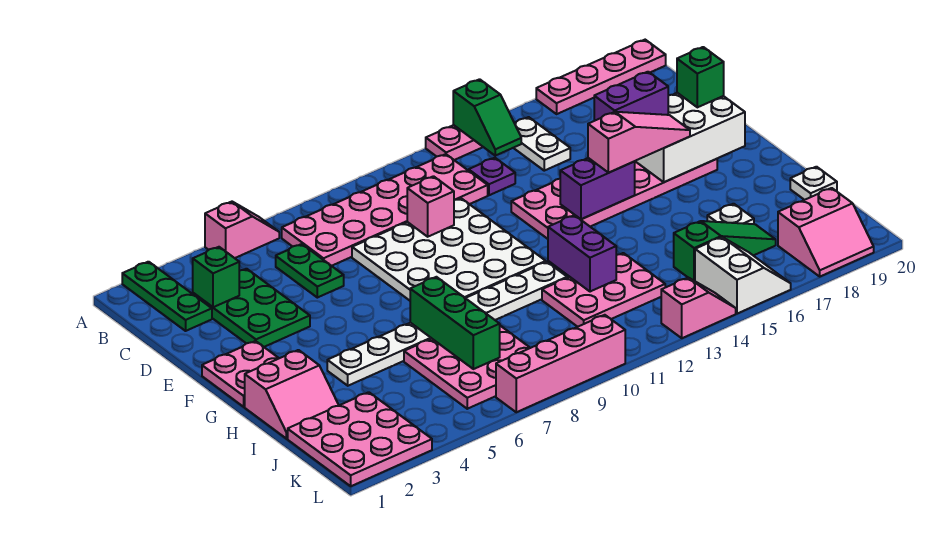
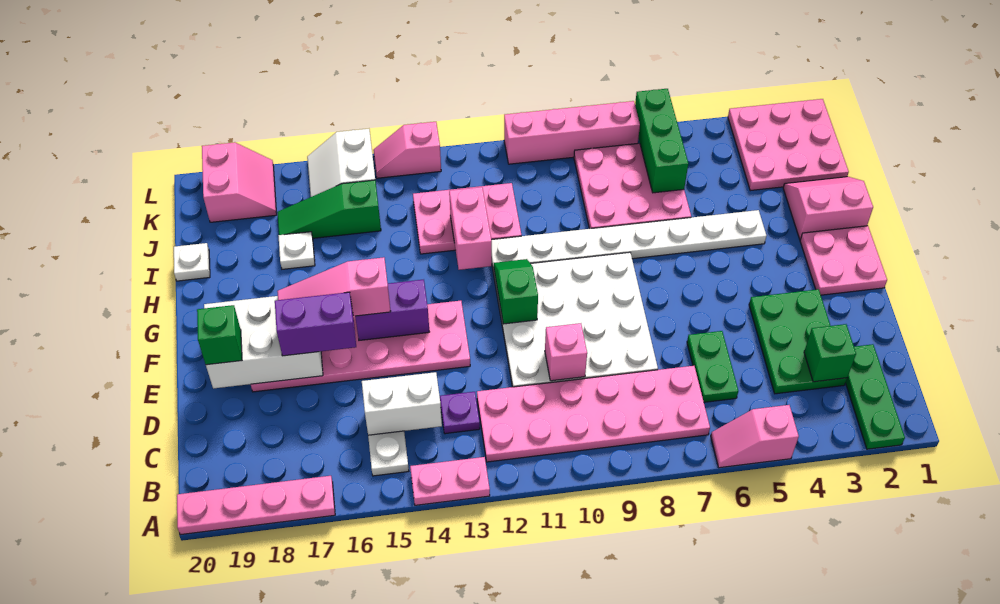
green slope A14:B14 level 2 top A -> green slope F11:G11 level 2 top F
none -> white brick C14:C15 level 2
green brick H7:J7 level 2 -> green brick J6:L6 level 2
purple brick H12:I12 level 2 -> pink brick H12:I12 level 2
pink slope K18:L19 level 1 top K -> pink slope K18:L19 level 1 top 19

